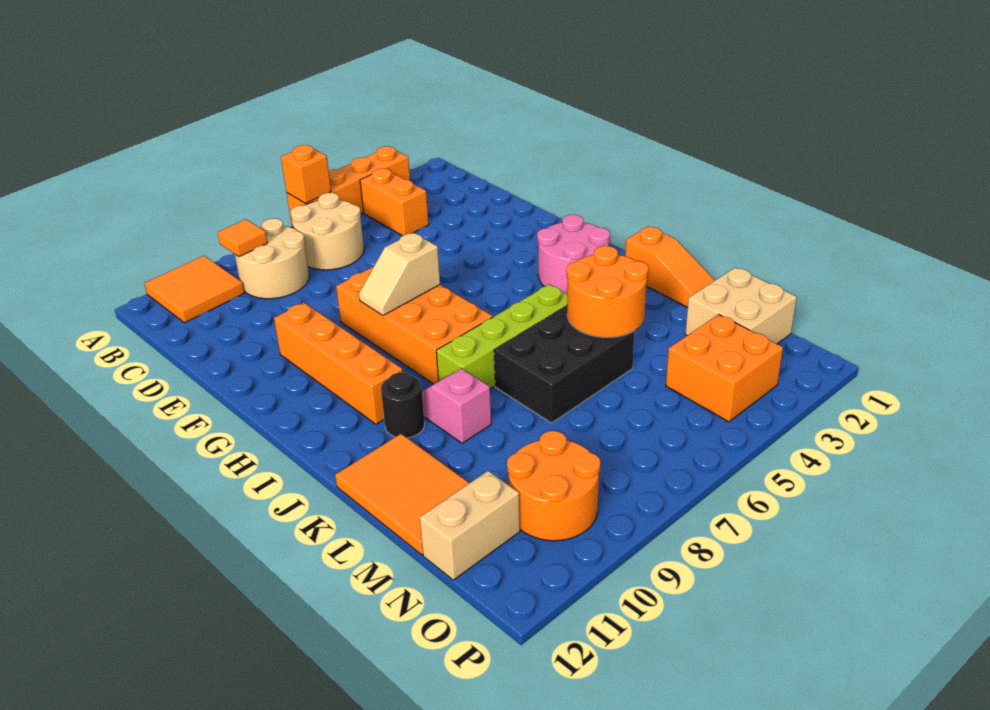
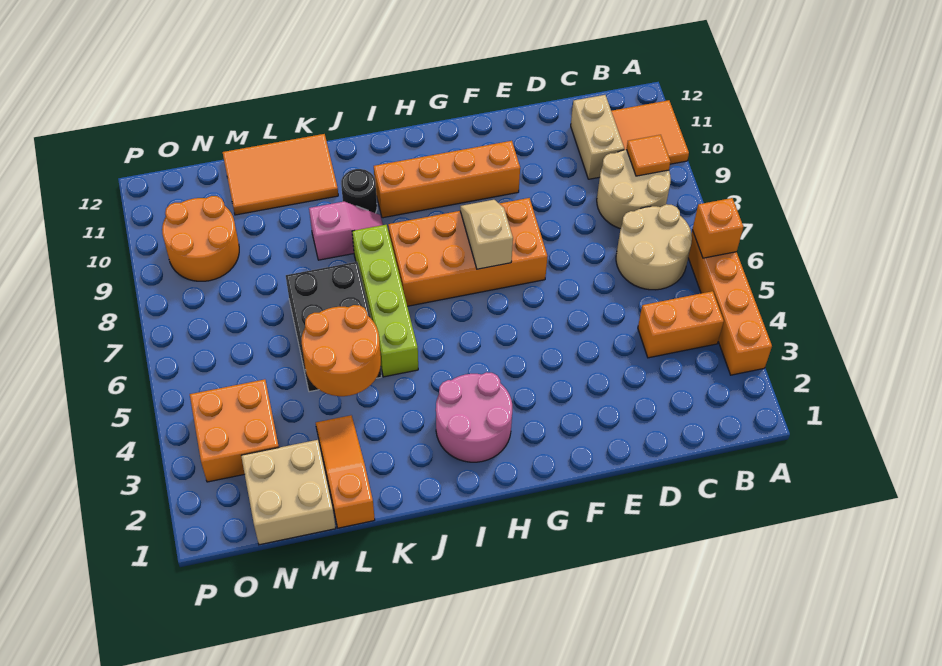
orange slope J1:L1 level 1 top J -> orange slope L1:L3 level 1 top 1
tan brick N11:N12 level 1 -> tan brick C10:C11 level 1

